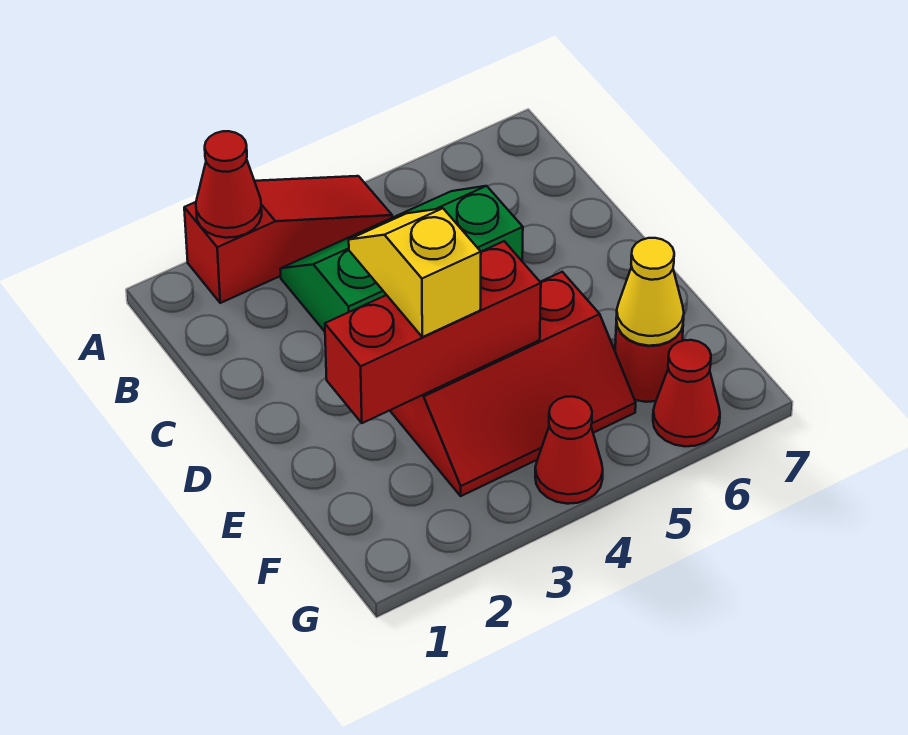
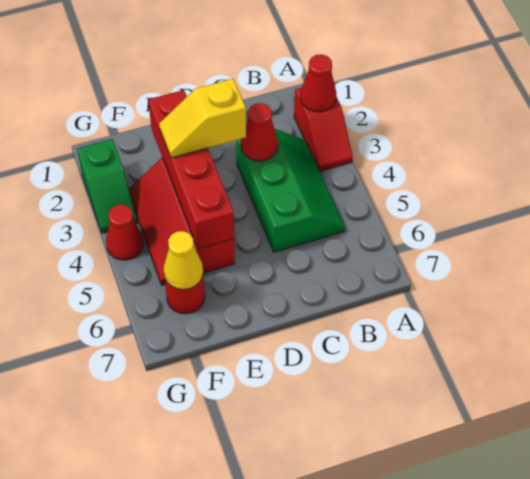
red slope A2:A4 level 1 top 2 -> red slope A2:A3 level 1 top 2
yellow slope D3:E3 level 3 top E -> yellow slope D3:E3 level 3 top D
red brick E2:E4 level 2 -> red brick E2:E5 level 2
none -> green slope G2:G3 level 1 top 2
red cone G6 level 1 -> red cone C3 level 2

